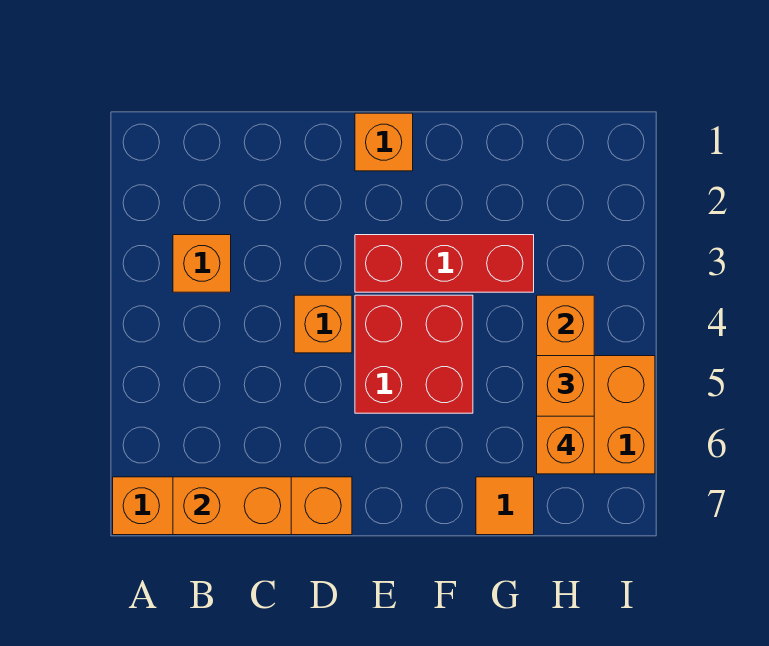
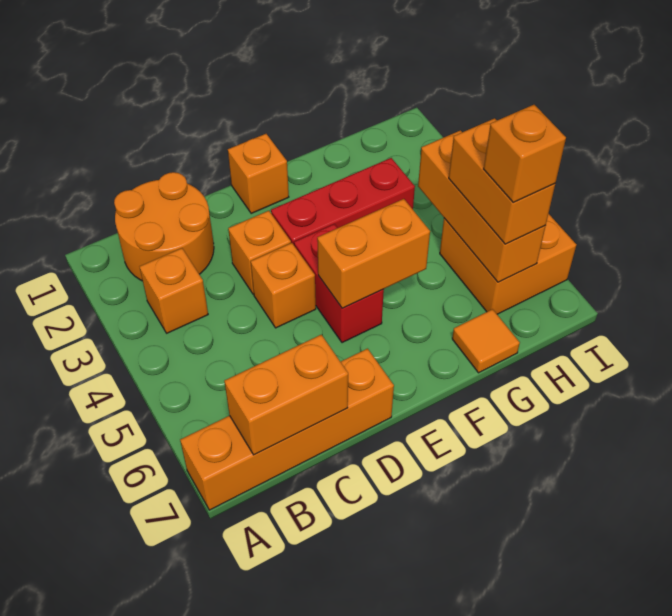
none -> orange round brick B1:C2 level 1
none -> orange brick D3 level 1
red brick E4:F5 level 1 -> red brick E4:E5 level 1
none -> orange brick E5:F5 level 2

